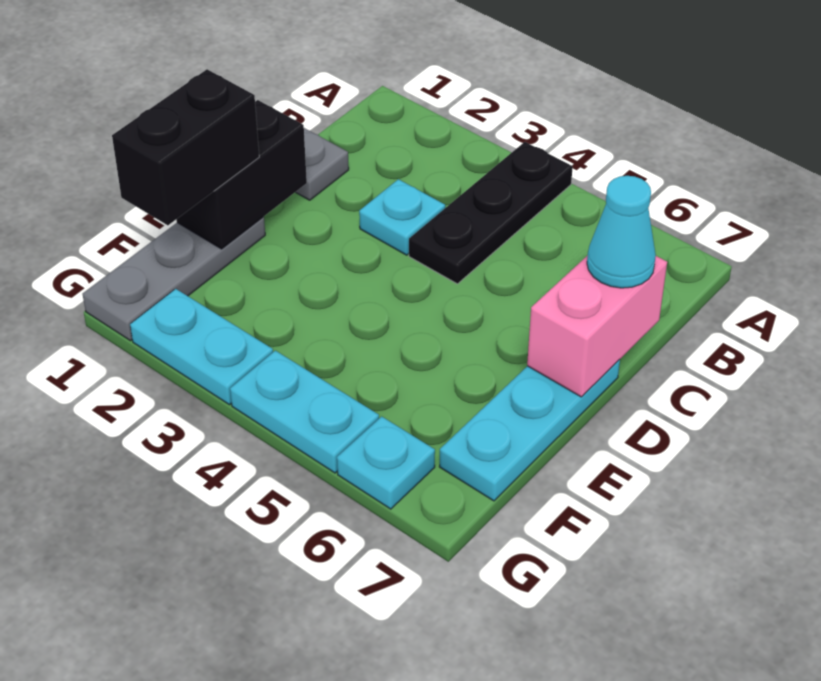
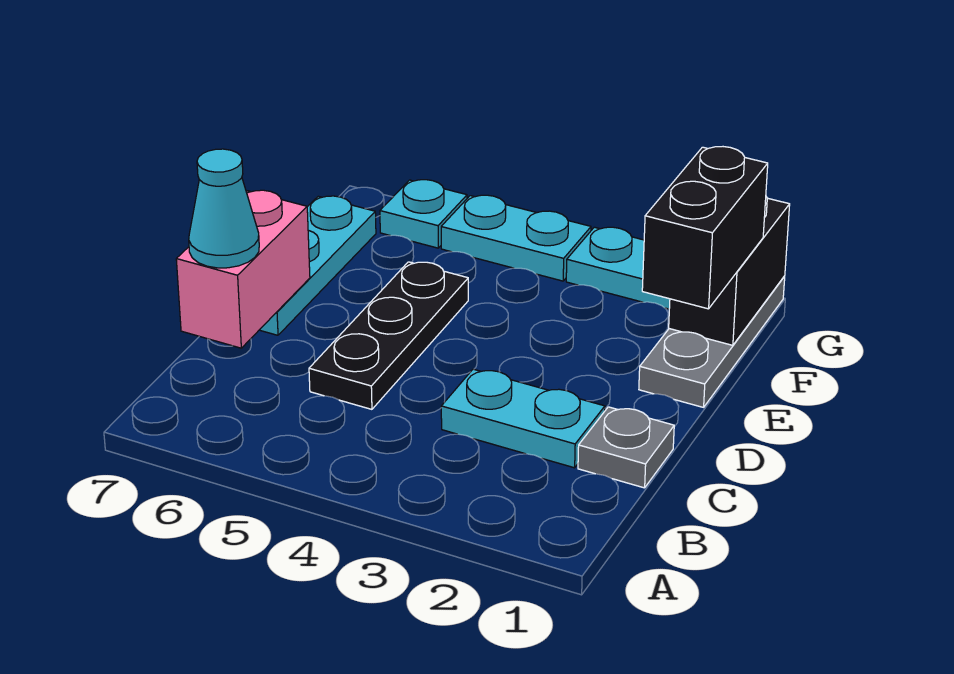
black plate A4:C4 level 1 -> black plate C5:E5 level 1
cyan plate C3 level 1 -> cyan plate C2:C3 level 1
black brick D1:E1 level 2 -> black brick F1:G1 level 2

